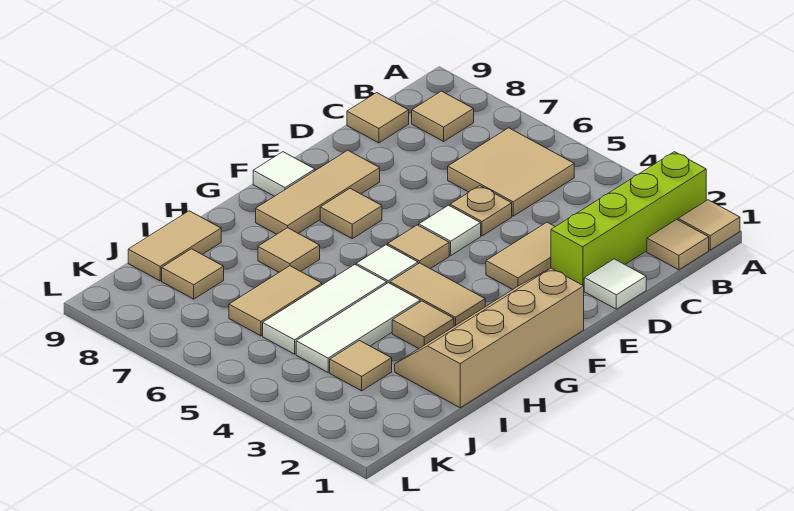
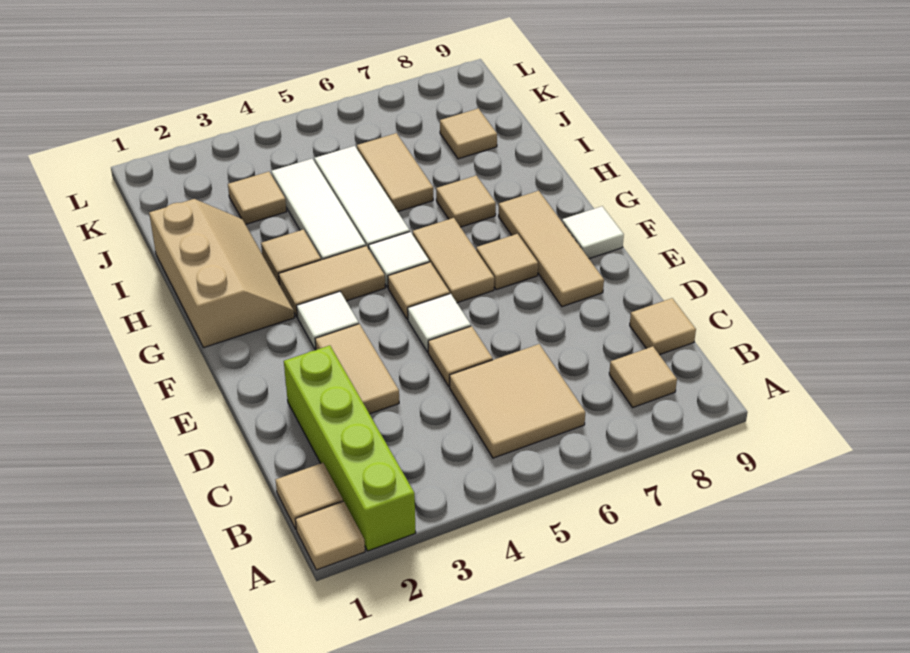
white tile D1 level 1 -> white tile F3 level 1
tan plate D5 level 1 -> tan tile D5 level 1
tan slope F1:I2 level 1 top 1 -> tan slope G1:I2 level 1 top 1
tan tile I9:J9 level 1 -> tan tile F6:G6 level 1

